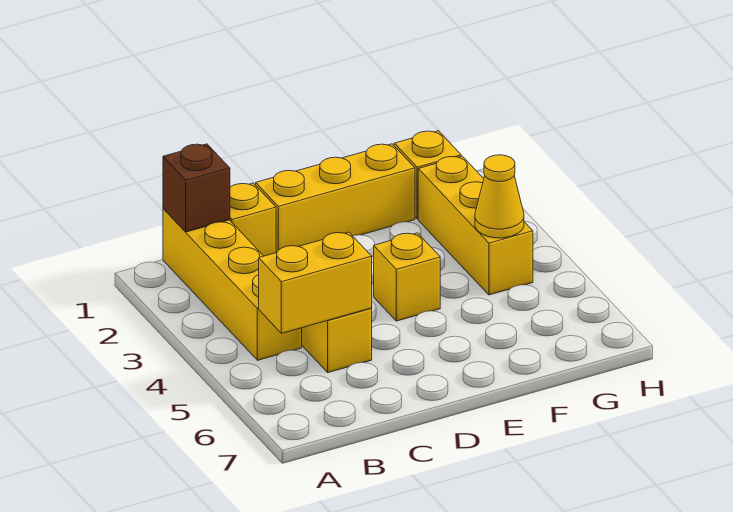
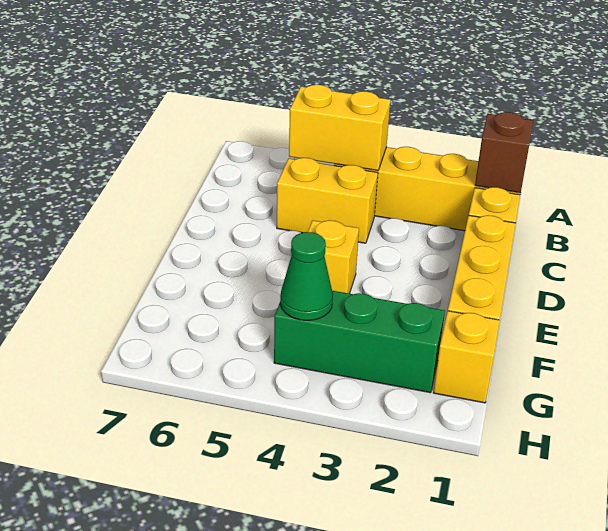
yellow brick B5:C5 level 2 -> yellow brick B4:B5 level 2
yellow brick G2:G4 level 1 -> green brick G2:G4 level 1
yellow cone G4 level 2 -> green cone G4 level 2

